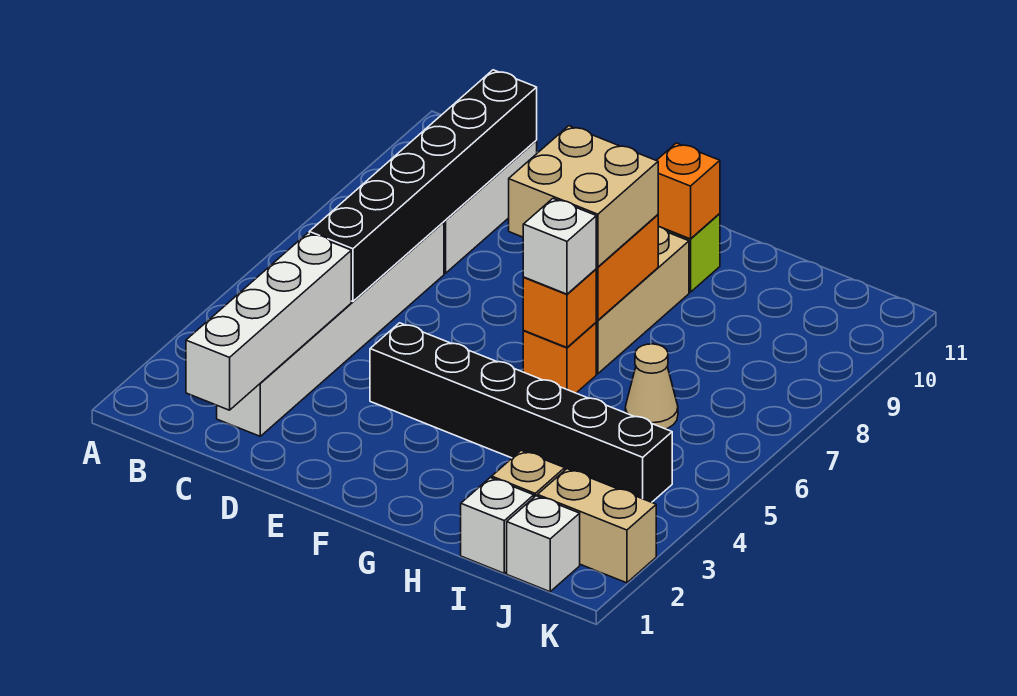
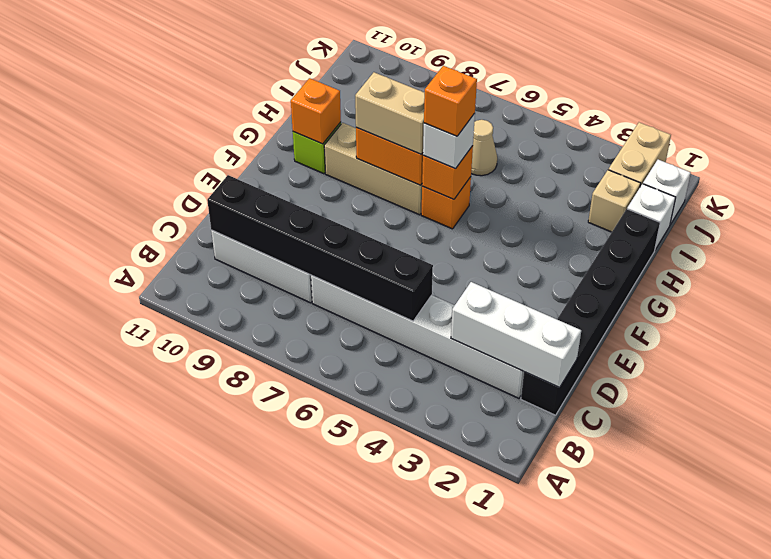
white brick C1:C4 level 2 -> white brick C1:C3 level 2
black brick E4:J4 level 1 -> black brick C1:H1 level 1
tan brick F7:G8 level 3 -> tan brick G7:G8 level 3
none -> orange brick G6 level 4

